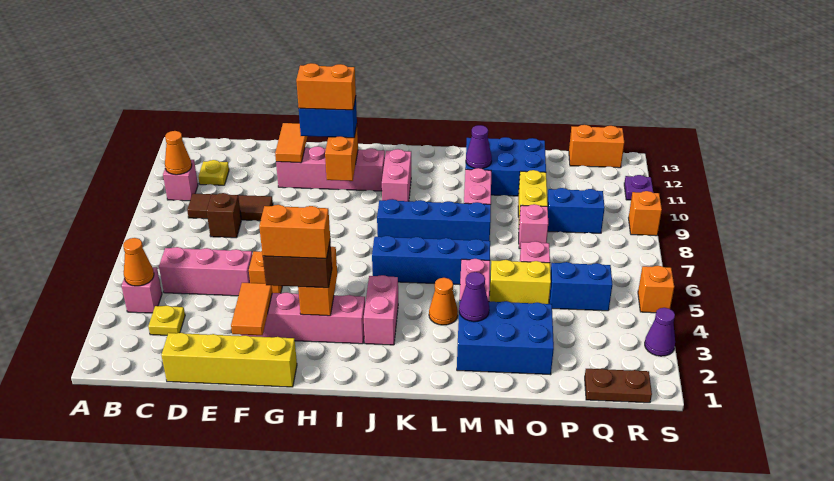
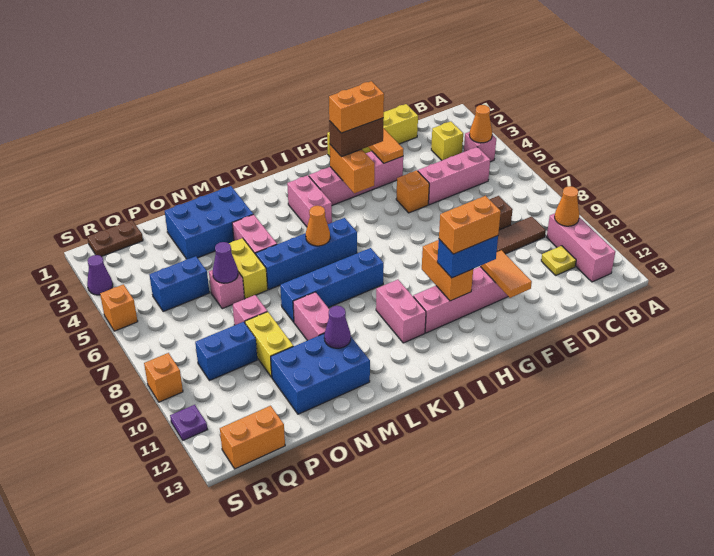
pink brick B10 level 1 -> pink brick B10:B12 level 1
yellow plate C3 level 1 -> yellow brick C3 level 1
orange cone L4 level 1 -> orange cone K6 level 2
purple cone M3 level 2 -> purple cone O6 level 2
yellow brick N5:O5 level 1 -> yellow brick N5:N6 level 1

